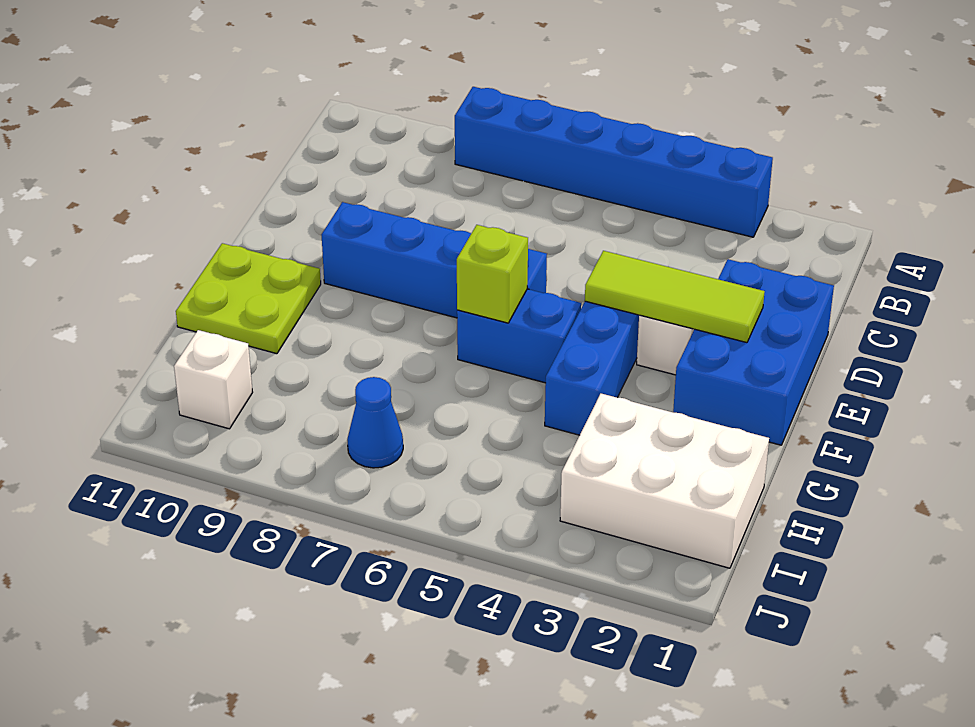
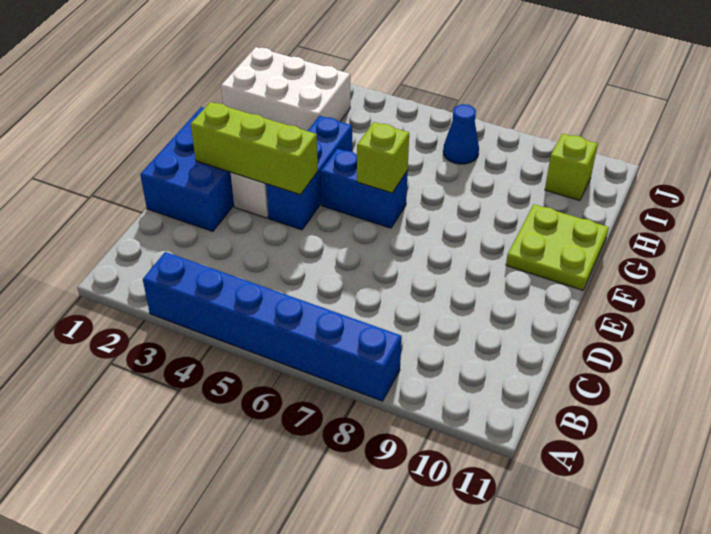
lime tile E2:E4 level 2 -> lime brick E2:E4 level 2
blue brick E6:E9 level 1 -> none
white brick I10 level 1 -> lime brick I10 level 1

